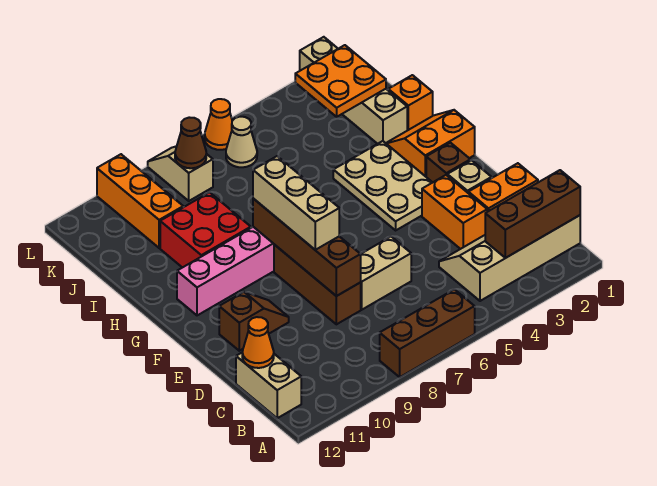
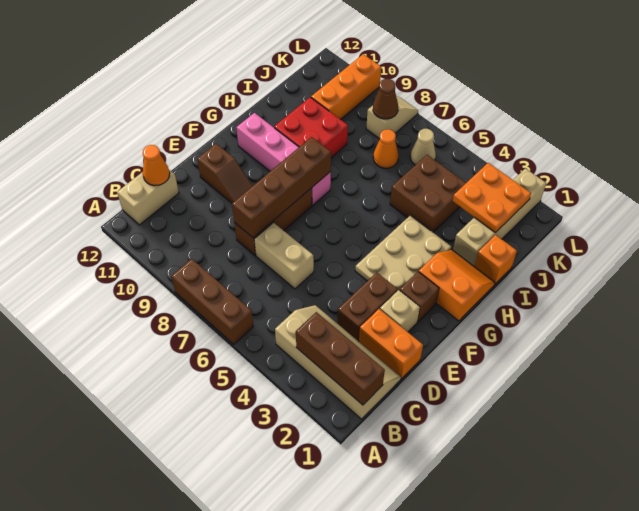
orange brick D3:E3 level 1 -> brown brick D3:E3 level 1
tan brick E8:G8 level 3 -> none
none -> brown brick I4:J5 level 1
orange cone L6 level 1 -> orange cone J7 level 1

